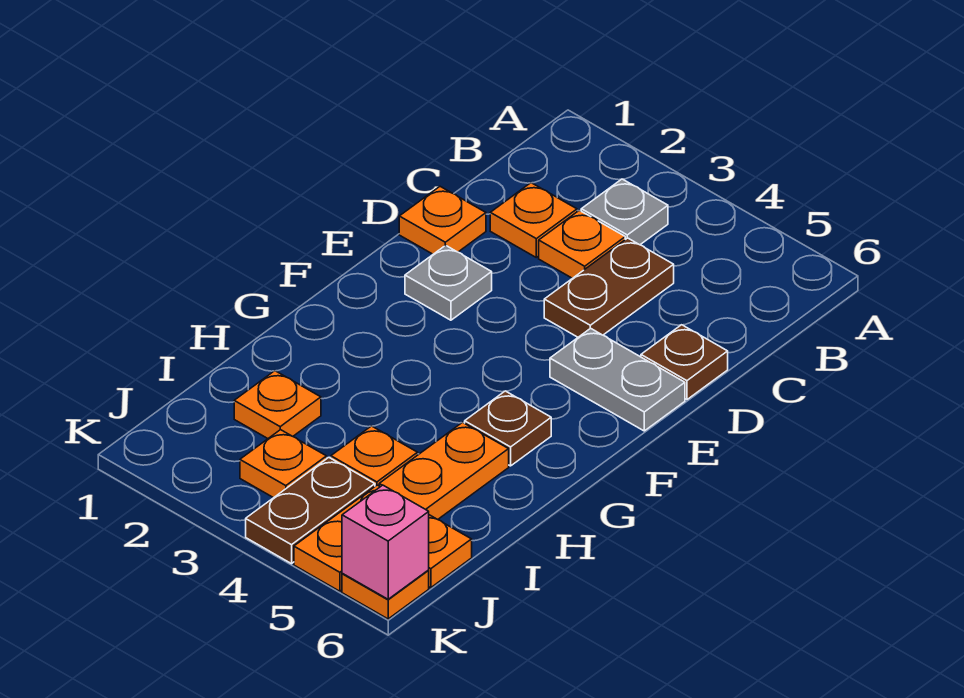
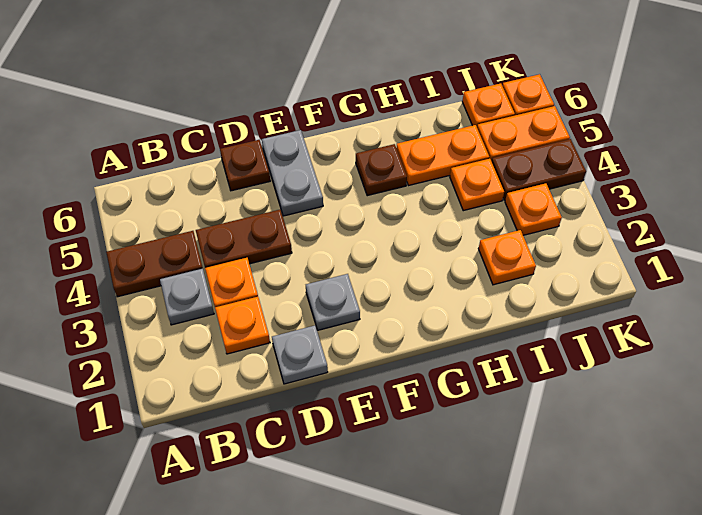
none -> brown plate A4:B4 level 1
orange plate D1 level 1 -> grey plate D1 level 1
pink brick K6 level 2 -> none

